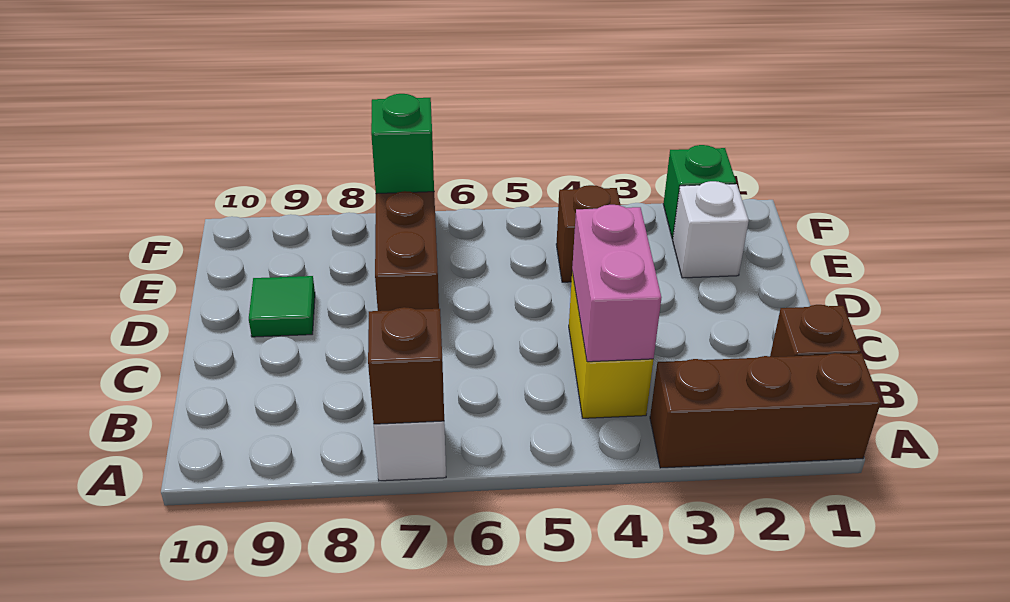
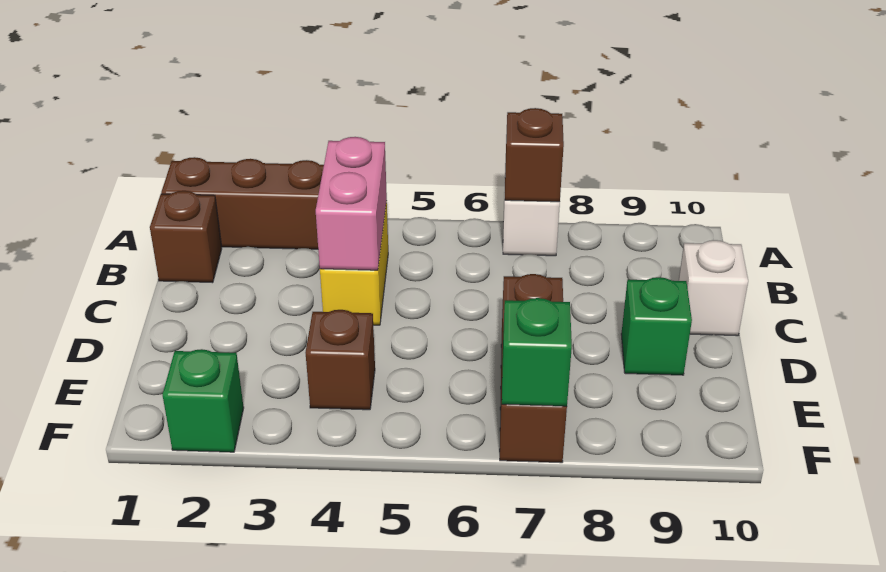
green tile D9 level 1 -> green brick D9 level 1
white brick E2 level 1 -> white brick C10 level 1

